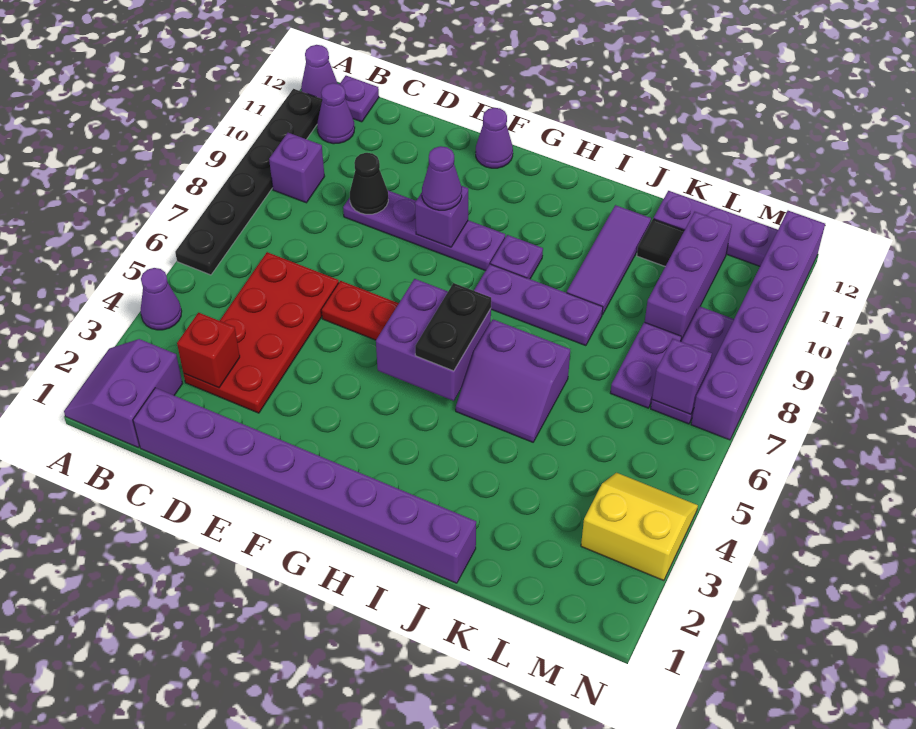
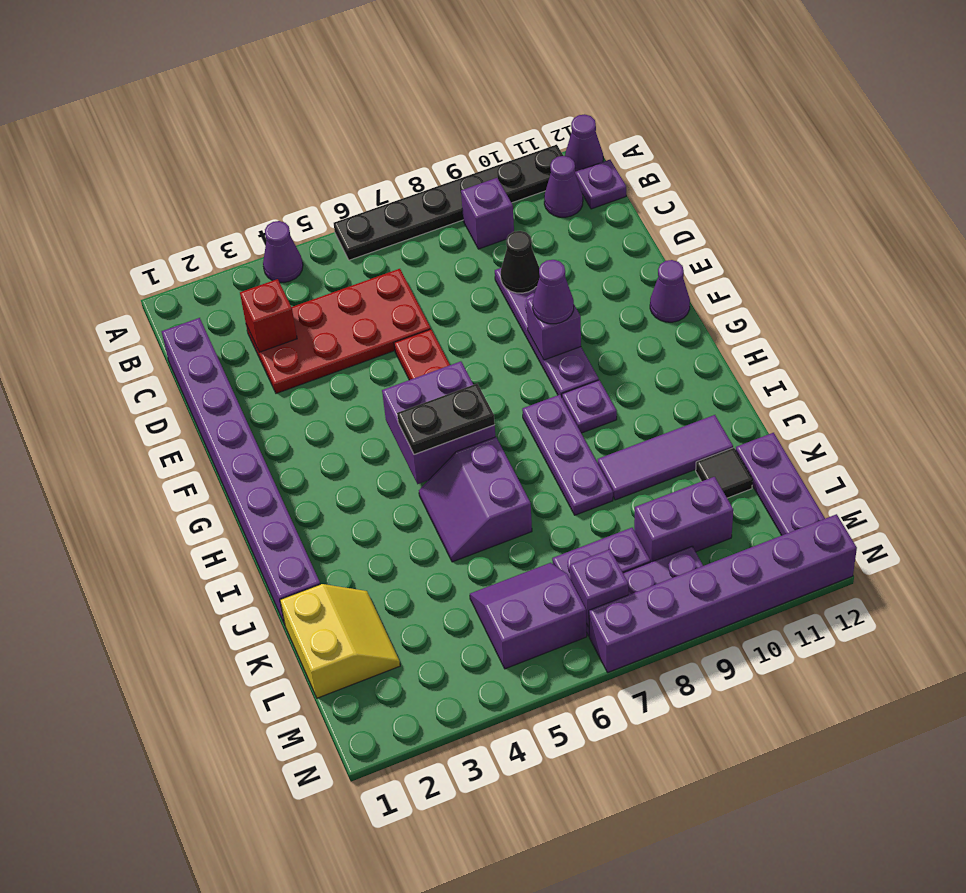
purple slope A1:B2 level 1 top B -> purple slope L5:M6 level 1 top M
purple brick L9:L11 level 1 -> purple brick L9:L10 level 1
yellow slope M3:N4 level 1 top 3 -> yellow slope K1:L2 level 1 top 1

